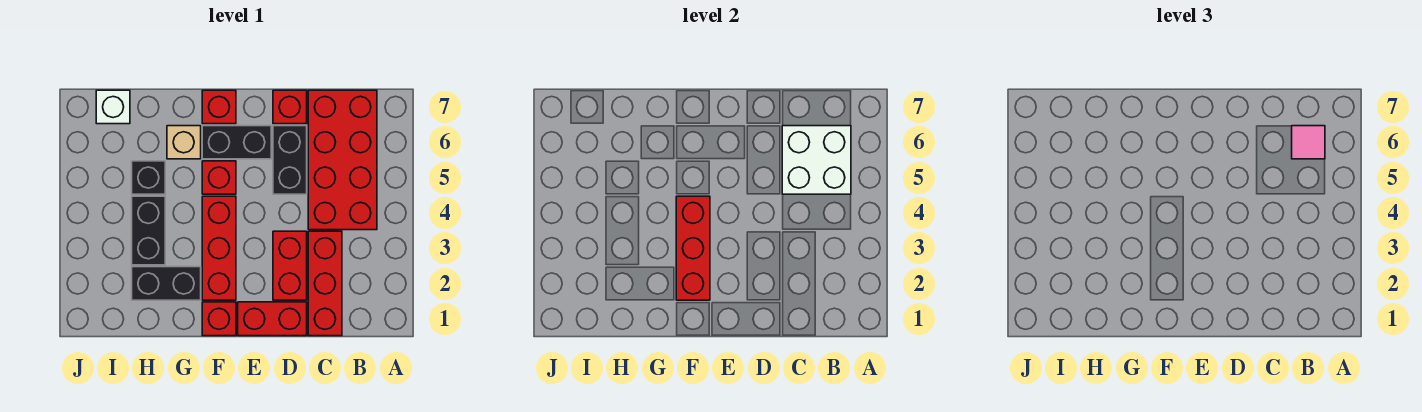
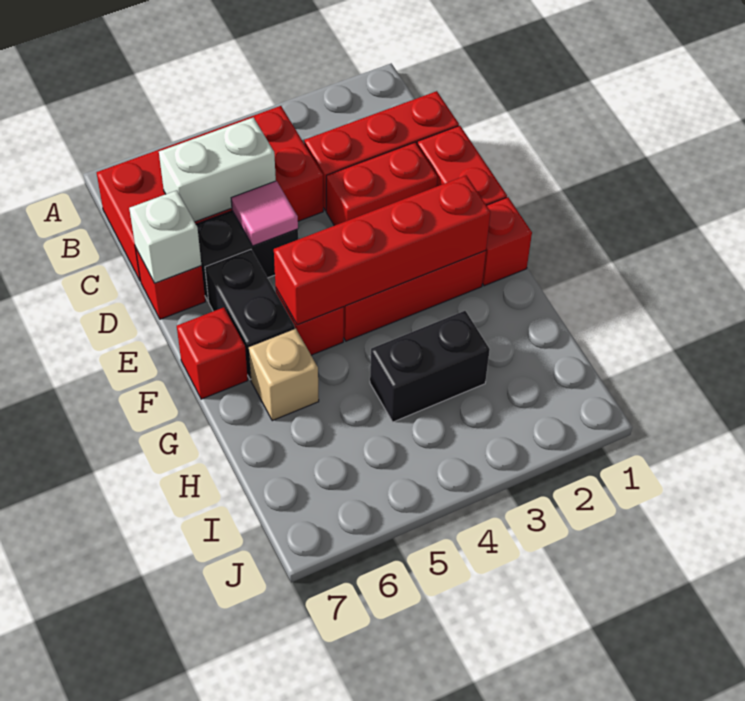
white brick B5:C6 level 2 -> white brick C5:C6 level 2
pink tile B6 level 3 -> pink tile D5 level 2
red brick F2:F4 level 2 -> red brick F2:F5 level 2
black brick G2:H2 level 1 -> none
black brick H5 level 1 -> none
white brick I7 level 1 -> white brick D7 level 2

